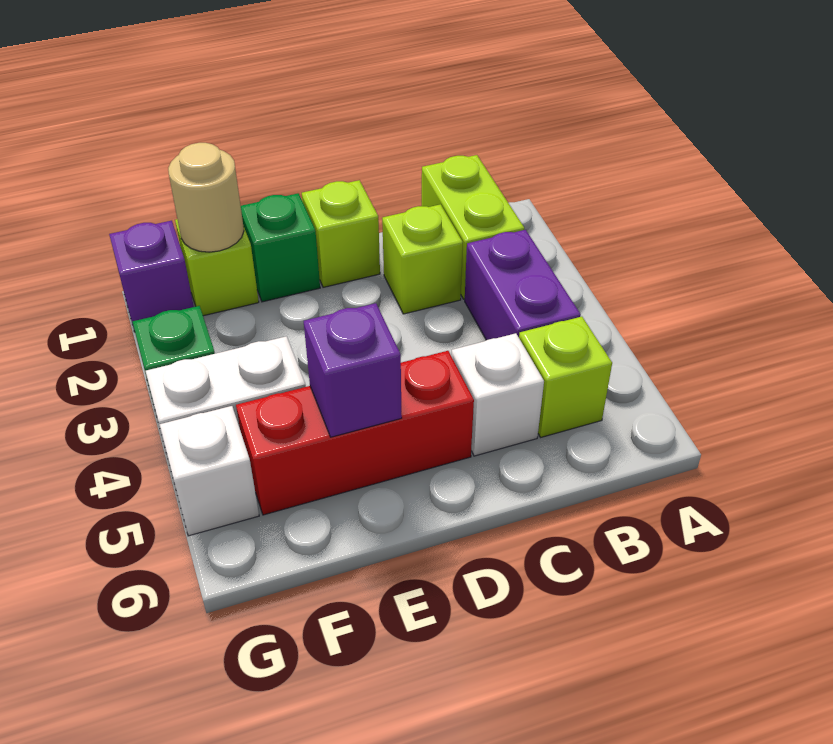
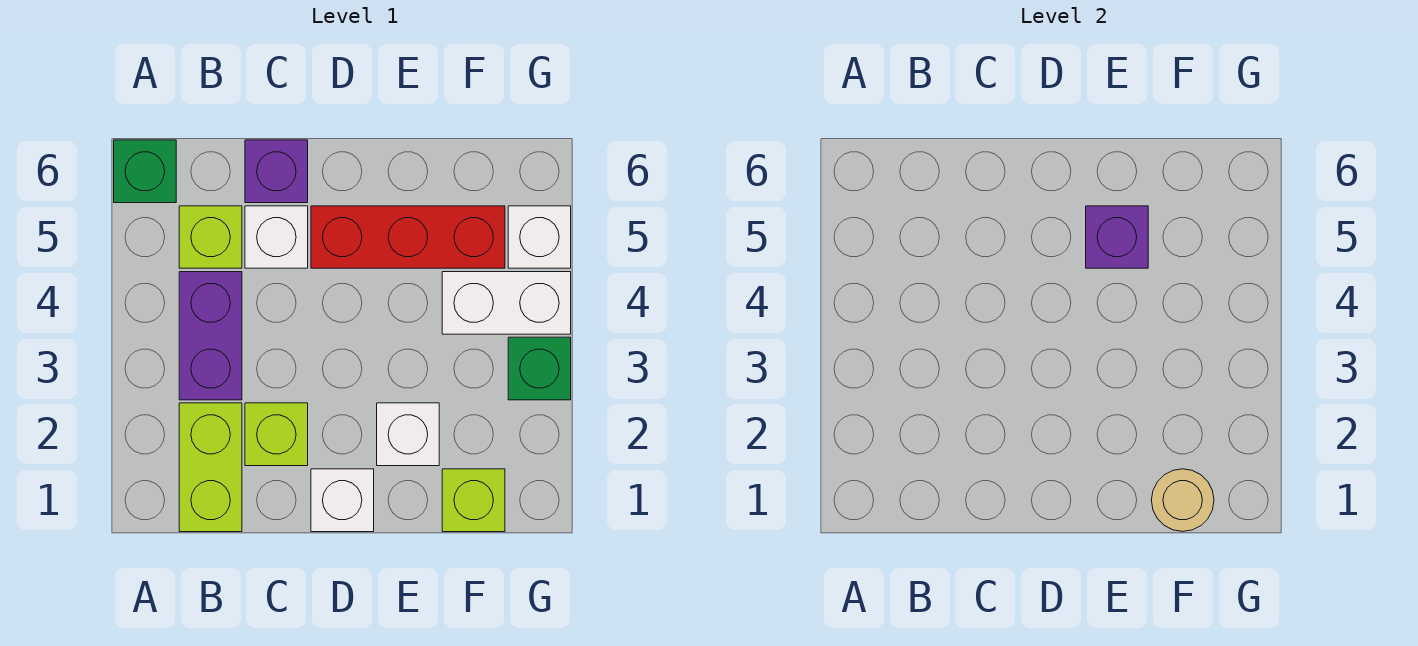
lime brick D1 level 1 -> white brick D1 level 1
green brick E1 level 1 -> green brick A6 level 1
none -> white brick E2 level 1
purple brick G1 level 1 -> purple brick C6 level 1

